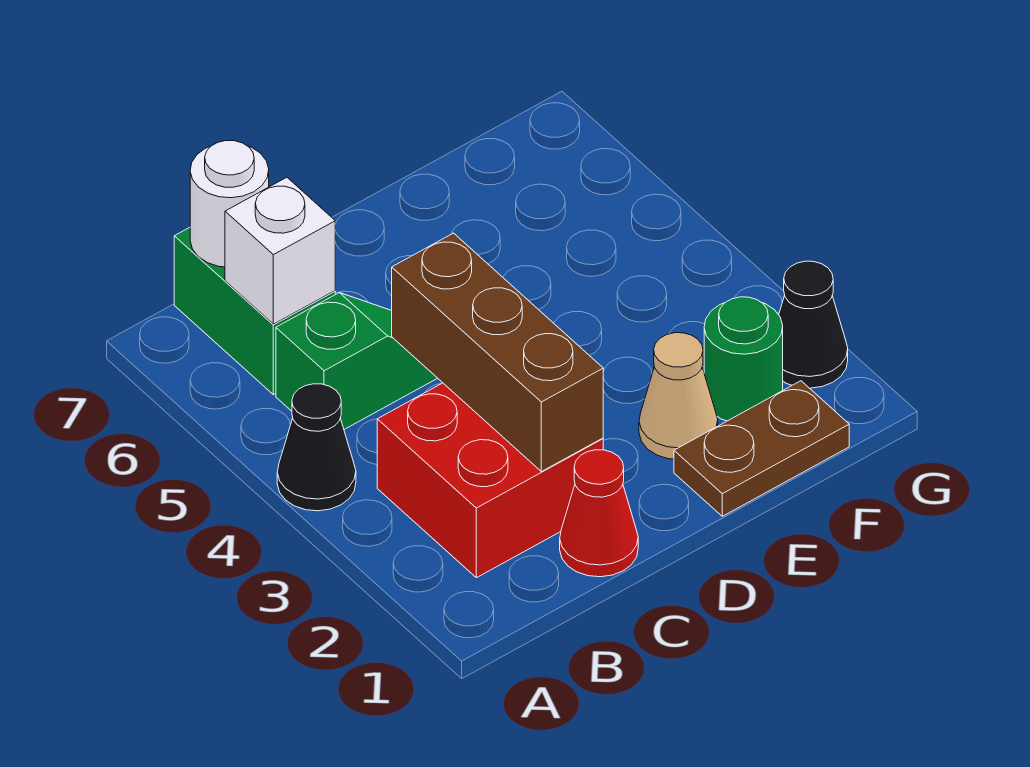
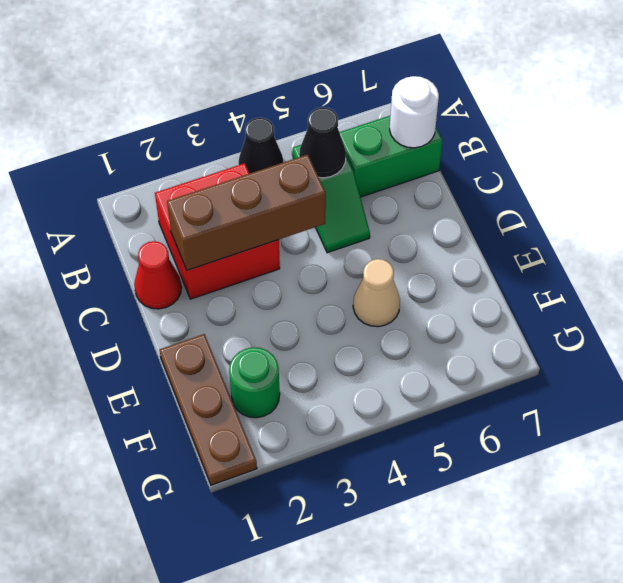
white brick B6 level 2 -> none
brown plate E1:F1 level 1 -> brown plate E1:G1 level 1
tan cone E2 level 1 -> tan cone E5 level 1
black cone G2 level 1 -> black cone B5 level 2

